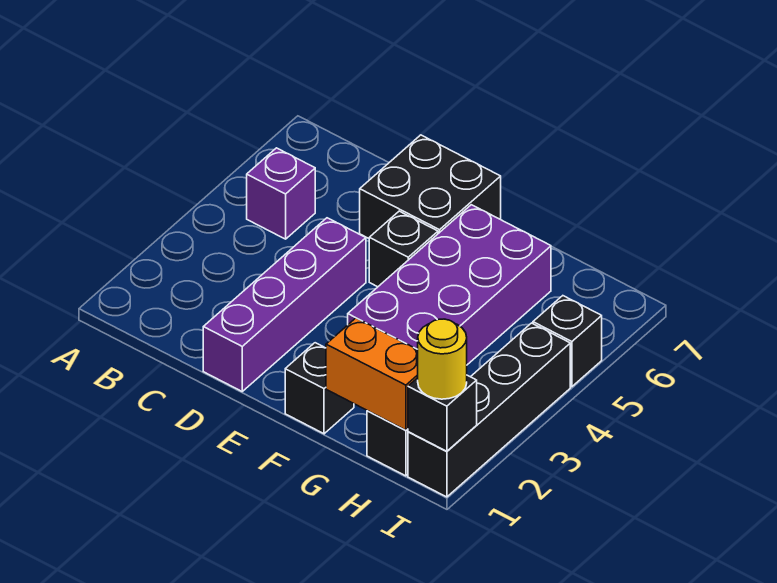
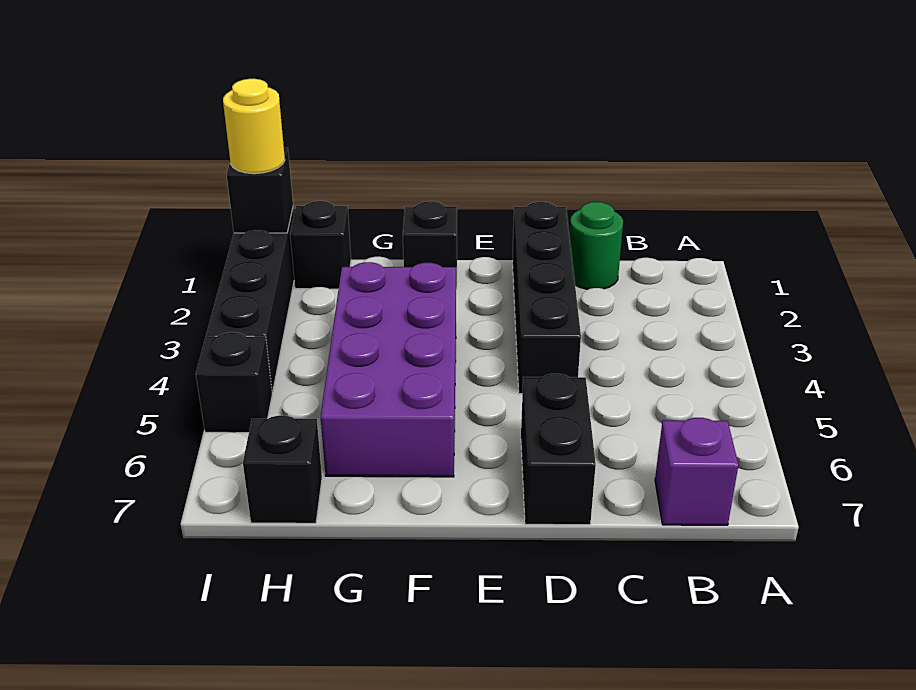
purple brick B5 level 1 -> purple brick B7 level 1
none -> green round brick C1 level 1
purple brick D1:D4 level 1 -> black brick D1:D4 level 1
black brick D6:E7 level 1 -> black brick D6:D7 level 1
black brick E5 level 1 -> black brick H7 level 1
orange brick G1:H1 level 2 -> none

